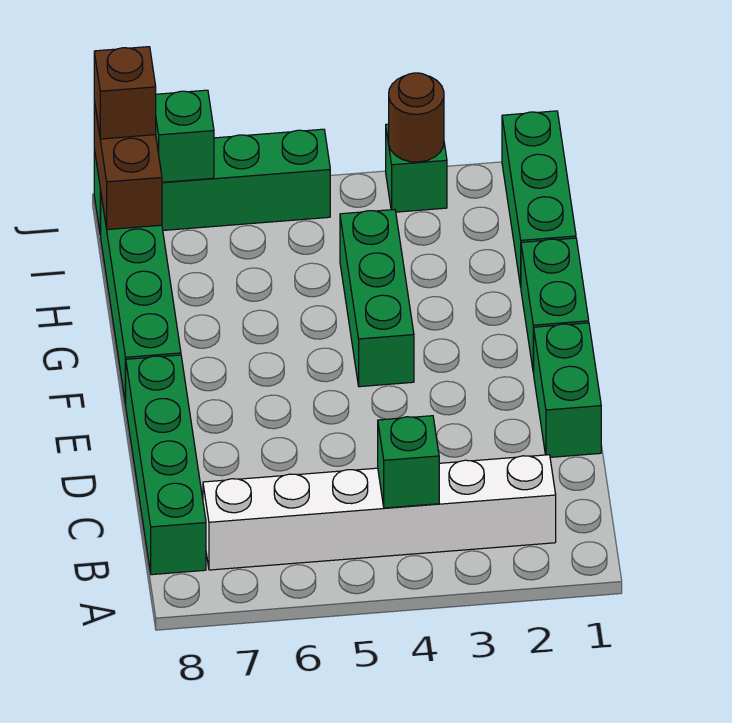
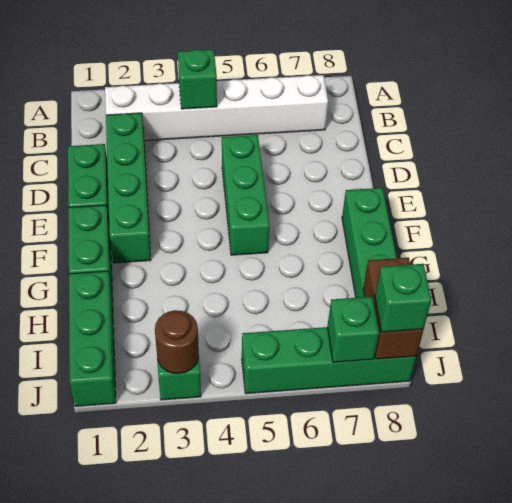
green brick B8:E8 level 1 -> green brick C2:F2 level 1
green brick F4:H4 level 1 -> green brick D5:F5 level 1
brown brick J8 level 3 -> green brick J8 level 3

